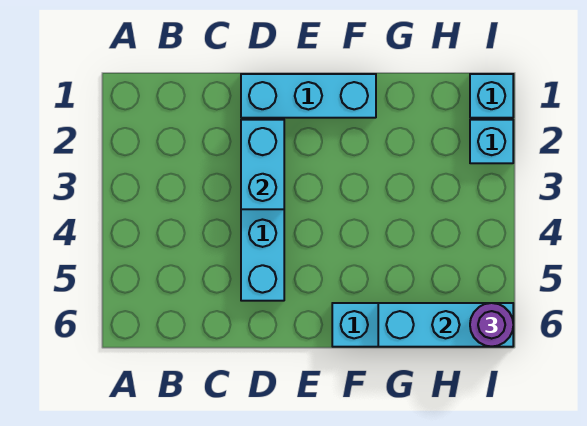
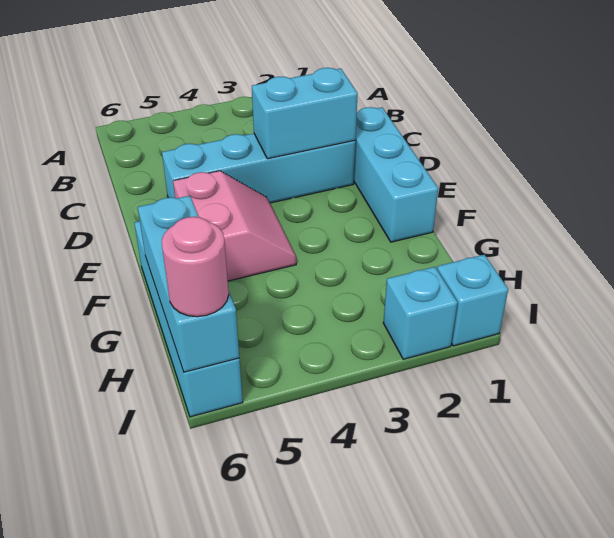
none -> pink slope E4:F5 level 1 top 5
purple round brick I6 level 3 -> pink round brick I6 level 3

